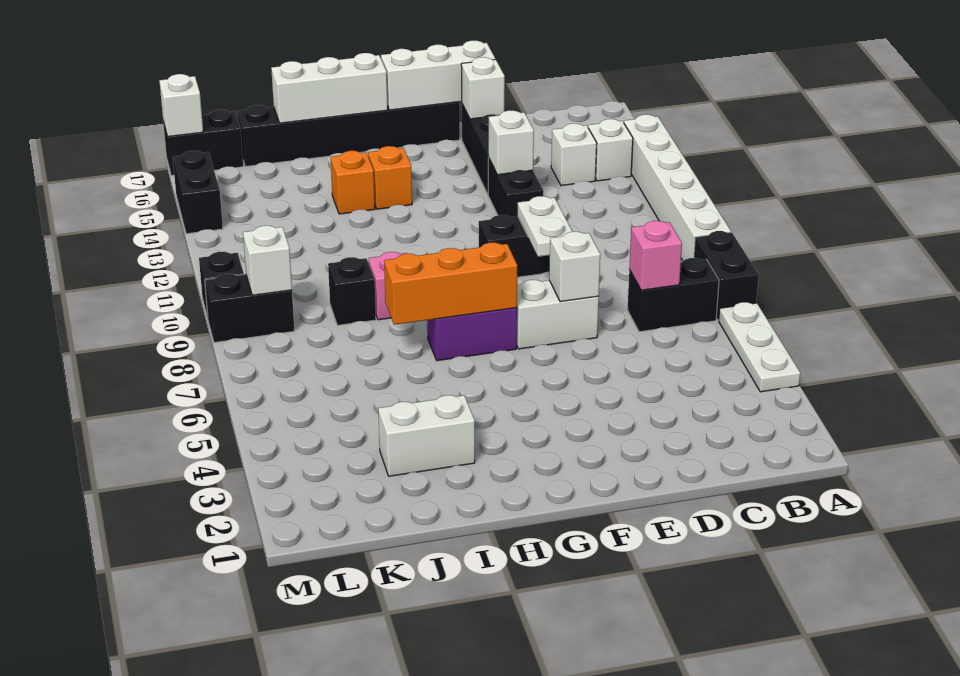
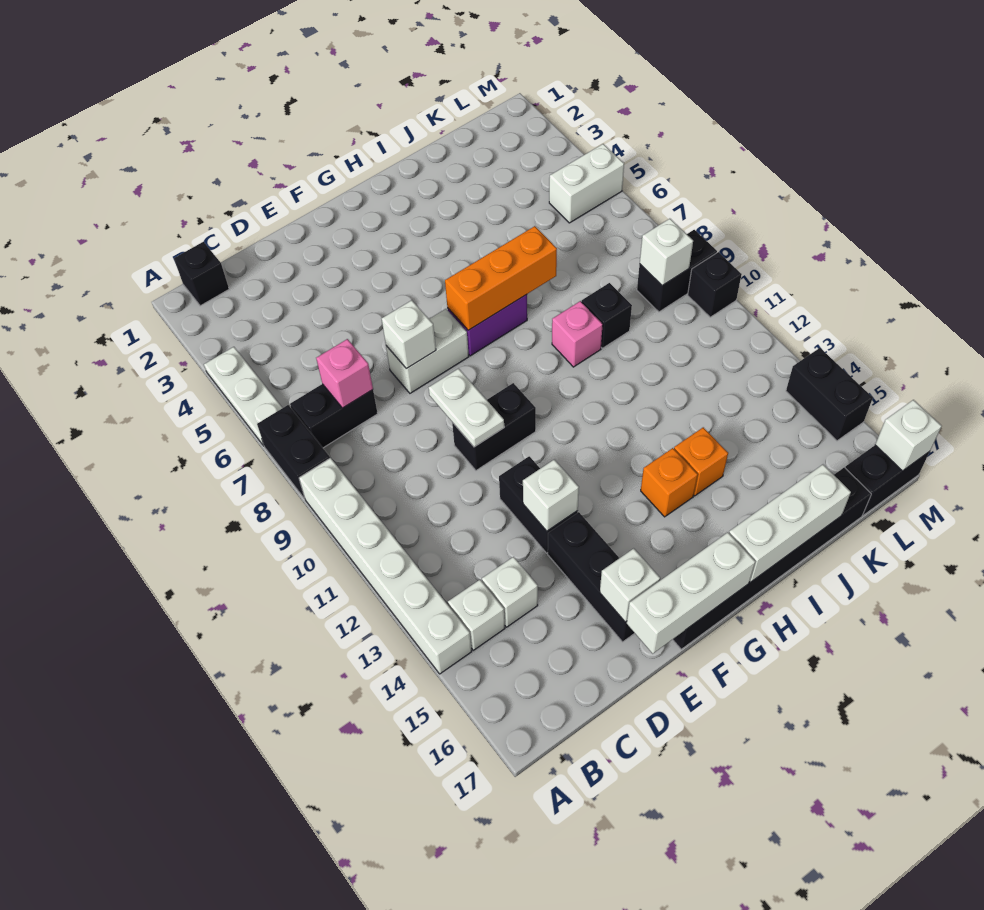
none -> black brick B1 level 1
white brick I3:J3 level 1 -> white brick L5:M5 level 1

